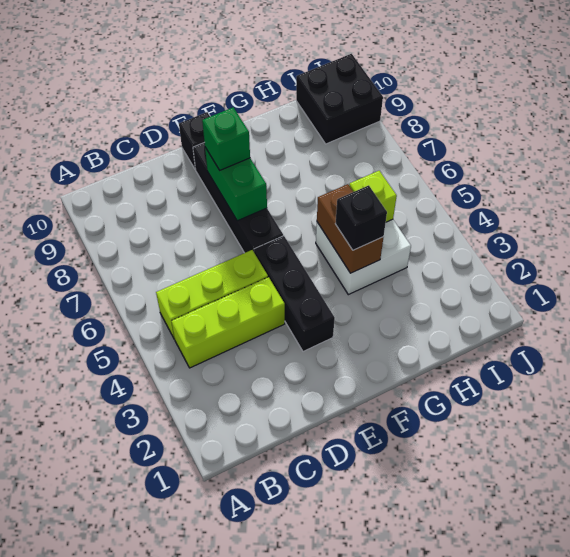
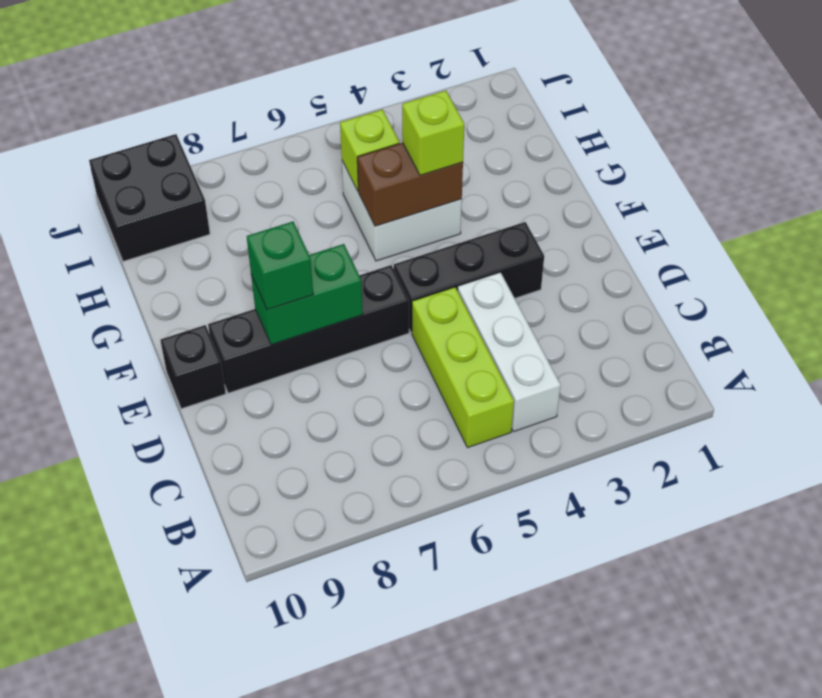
lime brick B4:D4 level 1 -> white brick B4:D4 level 1
black brick G4 level 3 -> lime brick G4 level 3

